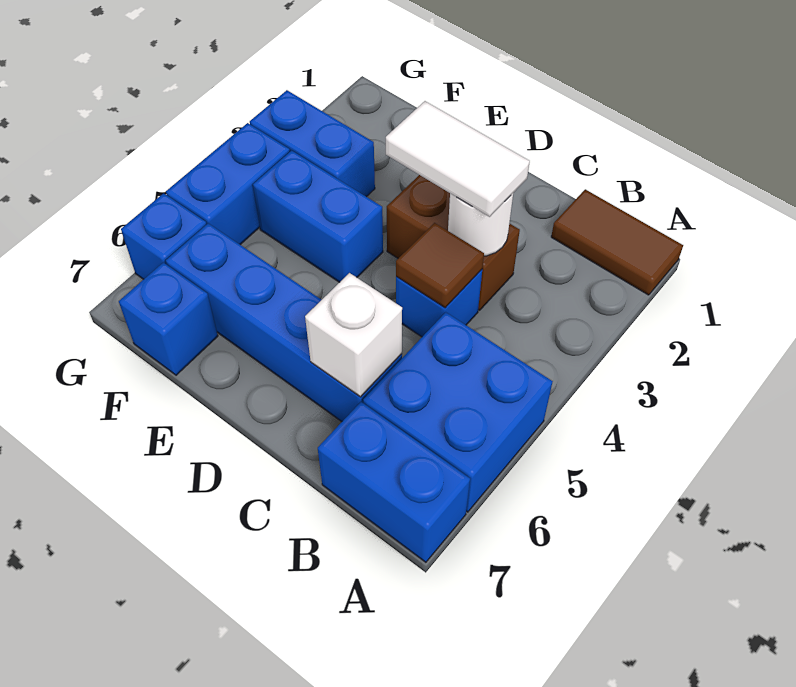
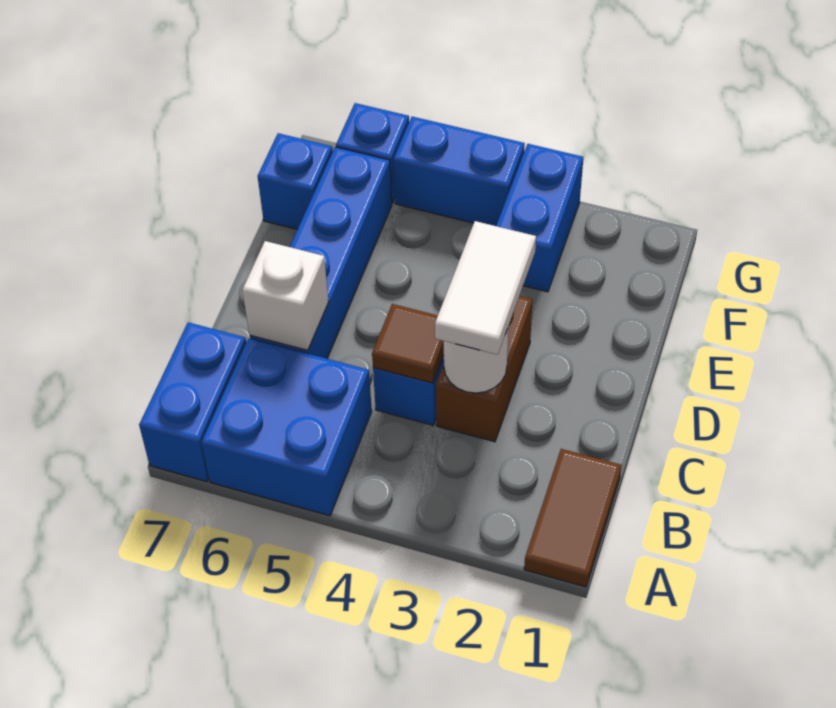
blue brick E4:F4 level 1 -> none

